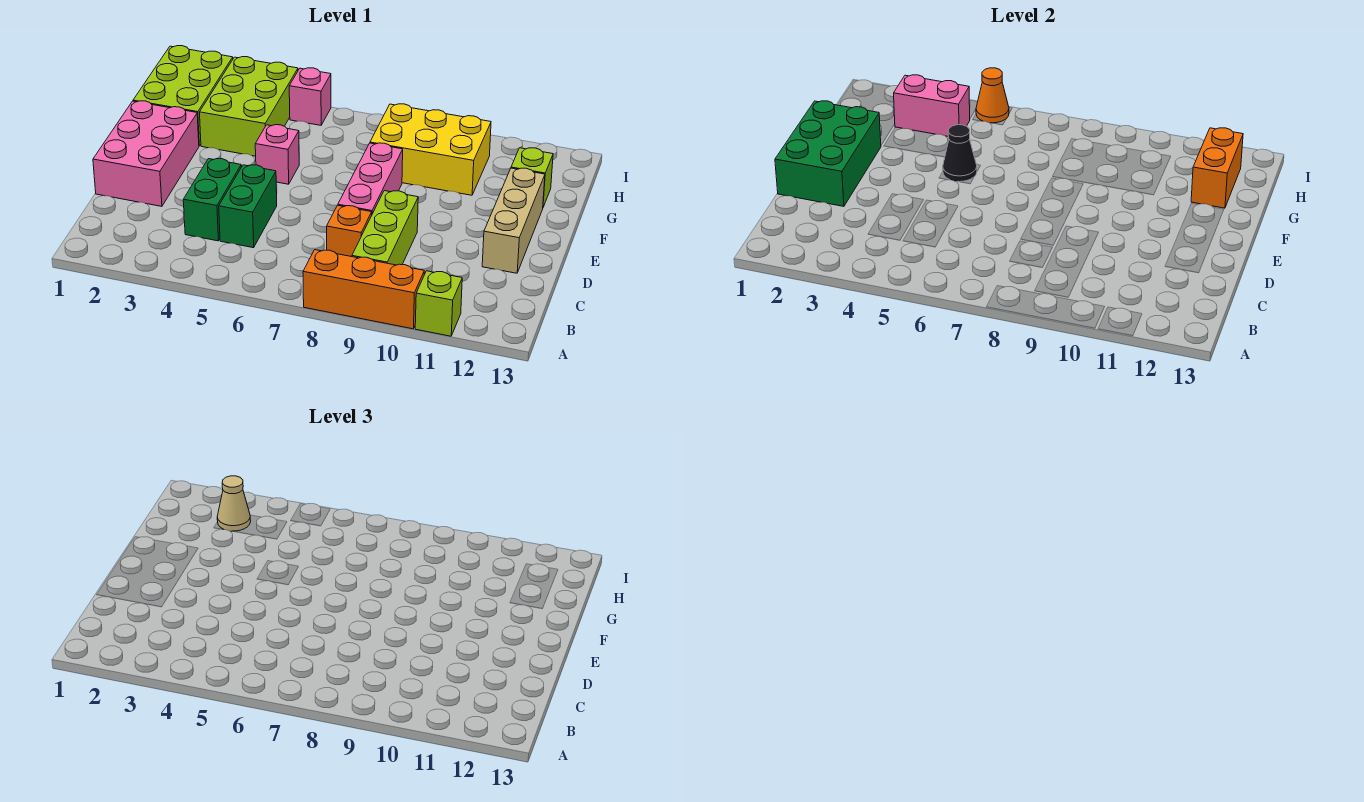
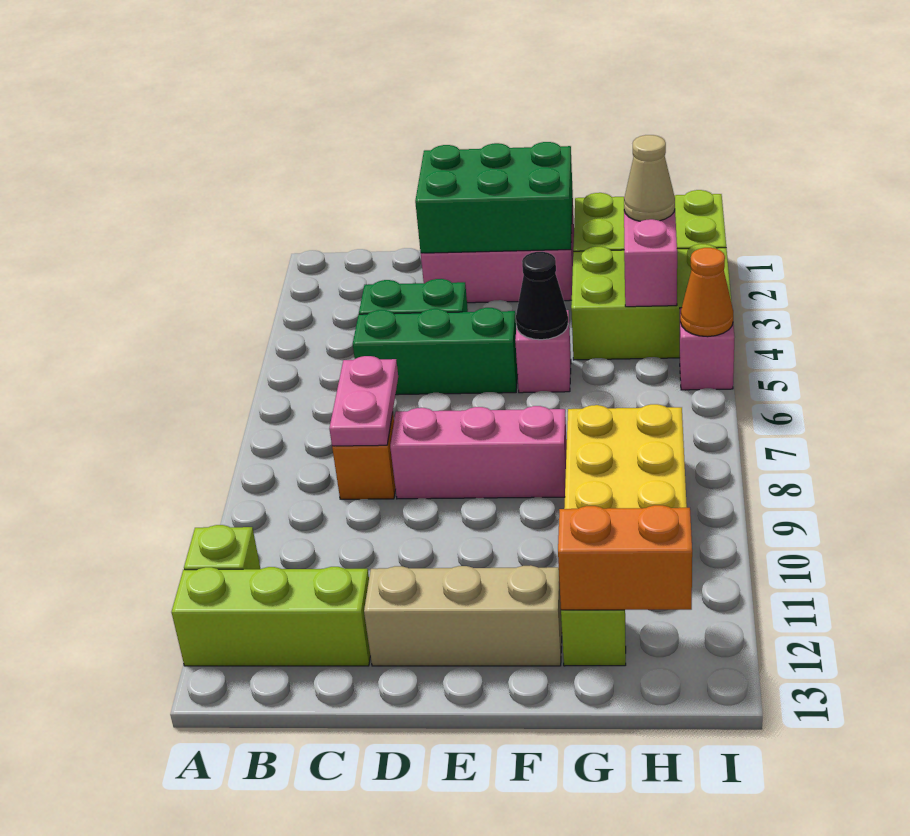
orange brick A8:A10 level 1 -> none
lime brick B9:D9 level 1 -> lime brick A12:C12 level 1
green brick C5:D5 level 1 -> green brick C5:E5 level 1
none -> pink plate C7:C8 level 2

